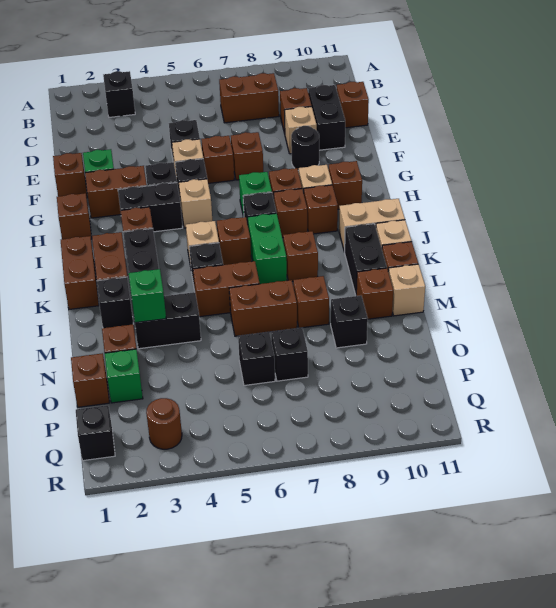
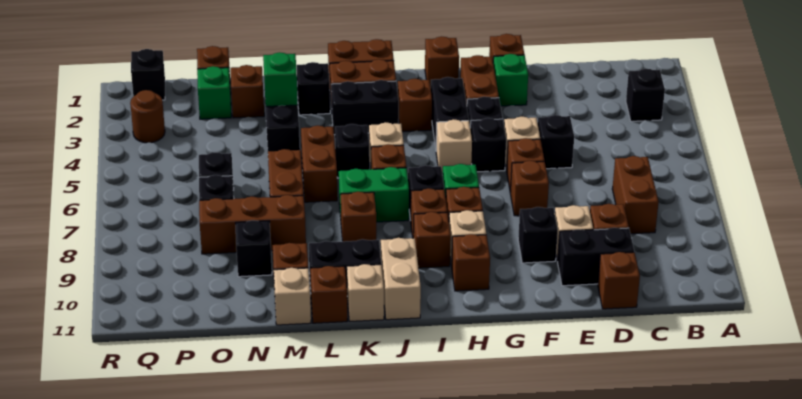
black round brick F9 level 1 -> black brick F9 level 1
brown brick M8 level 1 -> brown brick M8:O8 level 1

